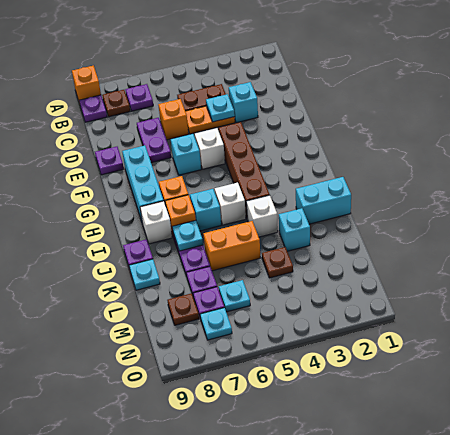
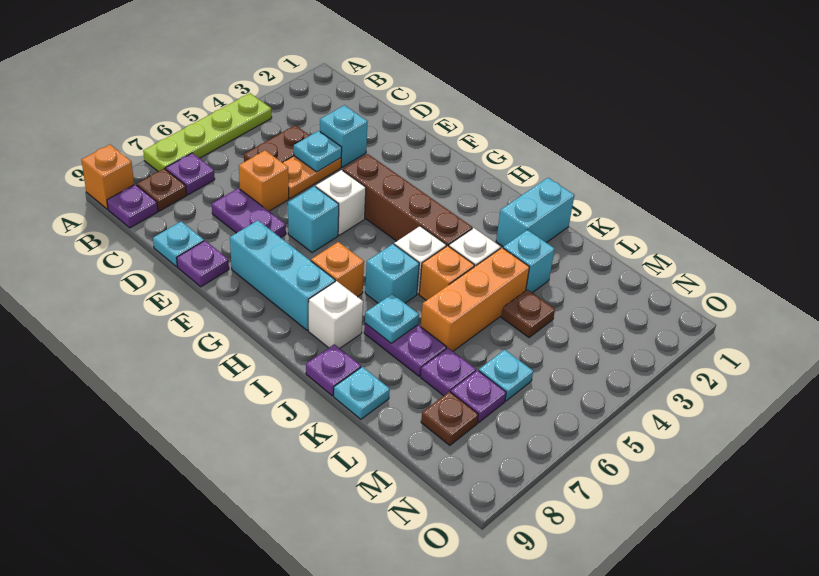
none -> lime plate A4:A7 level 1
orange brick I7 level 1 -> orange brick J5 level 1
orange brick K5:K6 level 1 -> orange brick K4:K6 level 1
cyan plate N7 level 1 -> cyan plate D9 level 1

